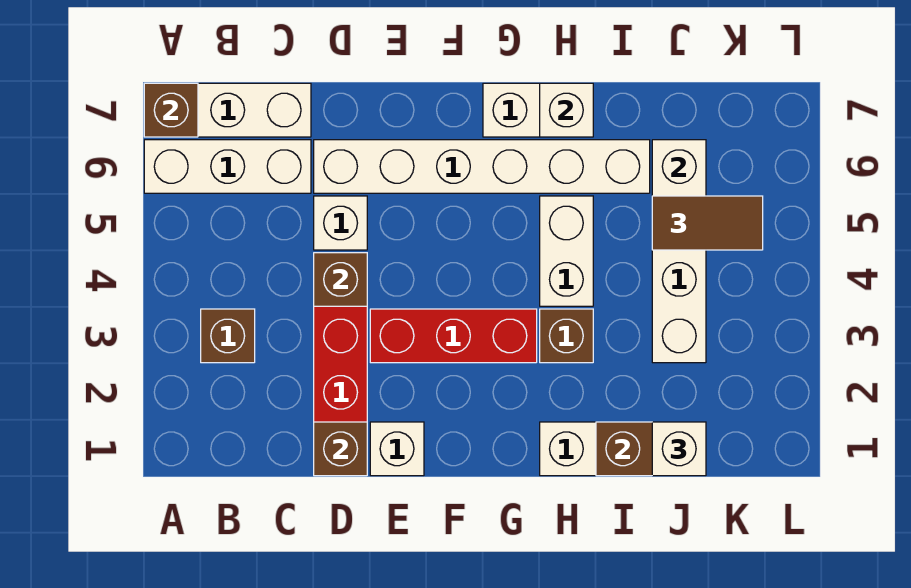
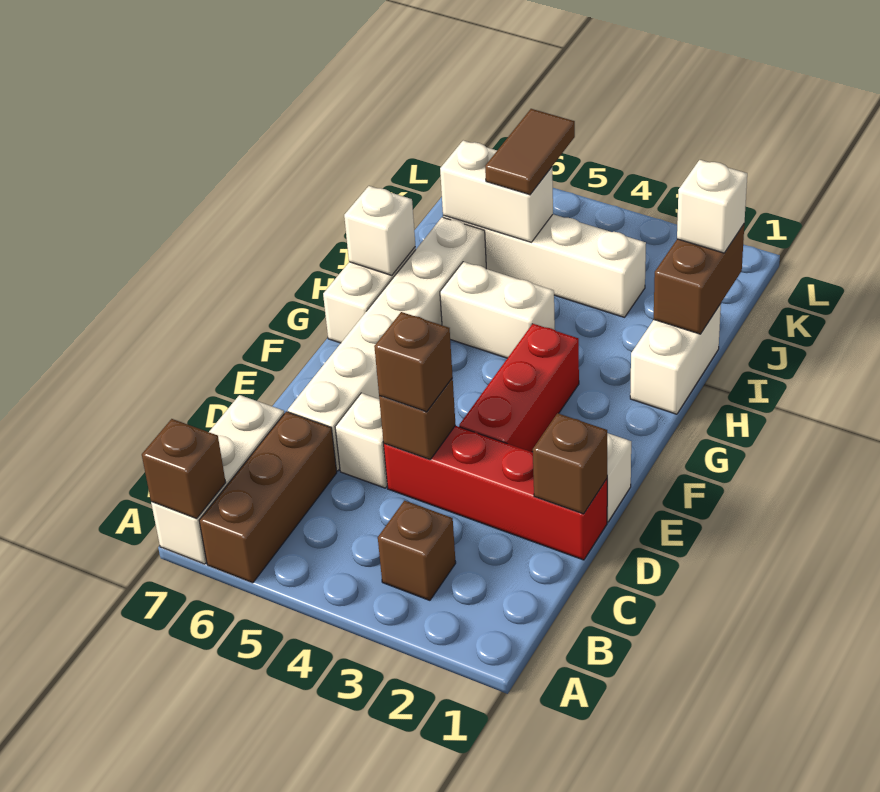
white brick A6:C6 level 1 -> brown brick A6:C6 level 1
brown brick H3 level 1 -> brown brick D4 level 3

